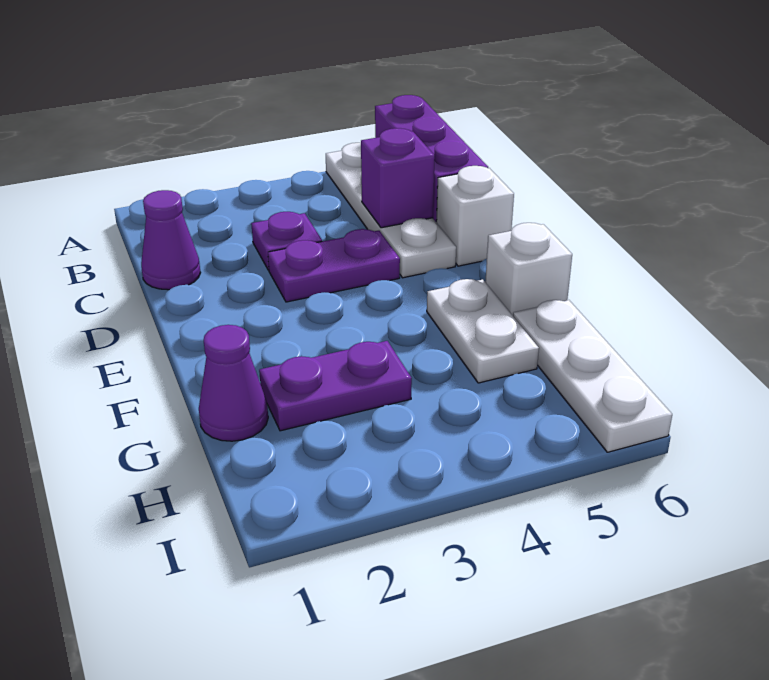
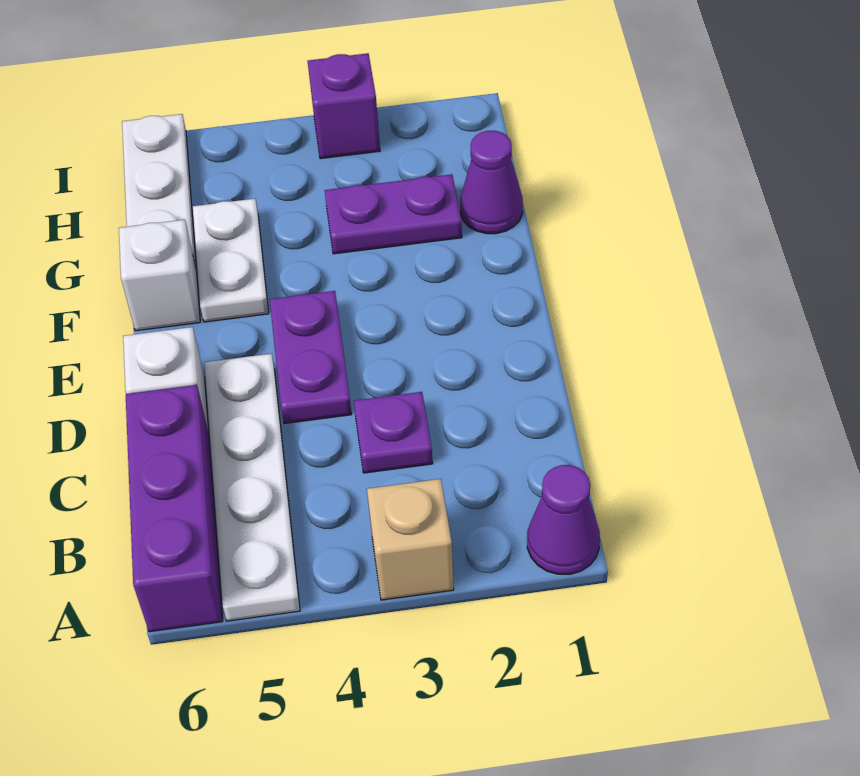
none -> tan brick A3 level 1
purple cone C1 level 1 -> purple cone A1 level 1
purple brick C5 level 2 -> purple brick I3 level 1
purple plate D3:D4 level 1 -> purple plate D4:E4 level 1

